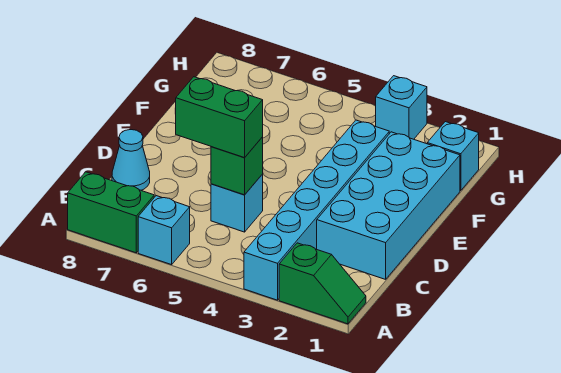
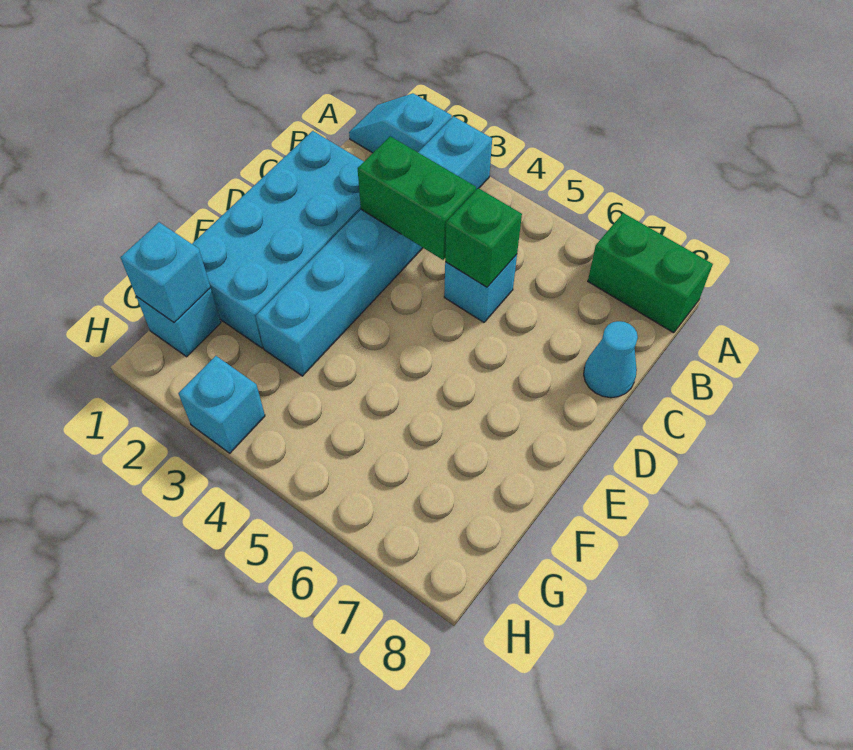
green slope A1:A2 level 1 top 2 -> cyan slope A1:A2 level 1 top 2
cyan brick A6 level 1 -> cyan brick G1 level 2
green brick C5:C6 level 3 -> green brick C3:C4 level 2

